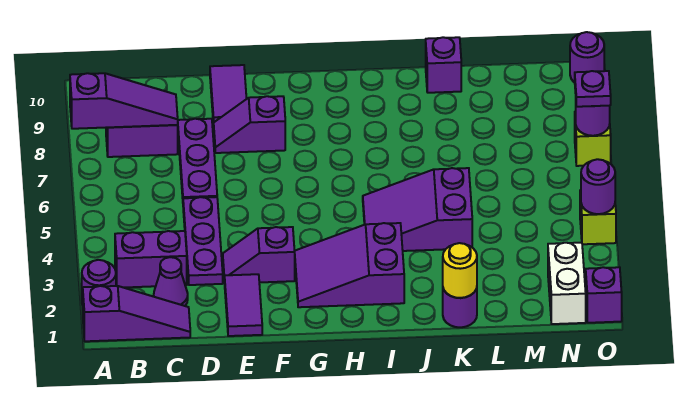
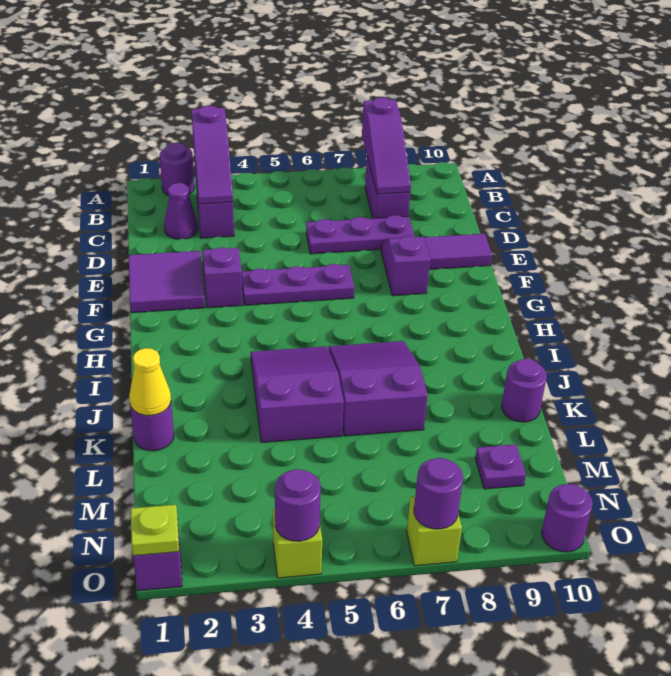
purple slope A1:C1 level 1 top A -> purple slope A3:C3 level 2 top A
purple plate D3:D5 level 1 -> purple plate F4:F6 level 1
purple tile E1:E2 level 1 -> purple tile E1:F2 level 1
purple slope G2:I3 level 1 top I -> purple slope I6:K7 level 1 top K
yellow round brick K1 level 2 -> yellow cone K1 level 2
purple brick K10 level 1 -> purple round brick K10 level 1
white brick N1:N2 level 1 -> none
none -> lime plate O1 level 2
purple plate O7 level 3 -> purple plate M9 level 1

